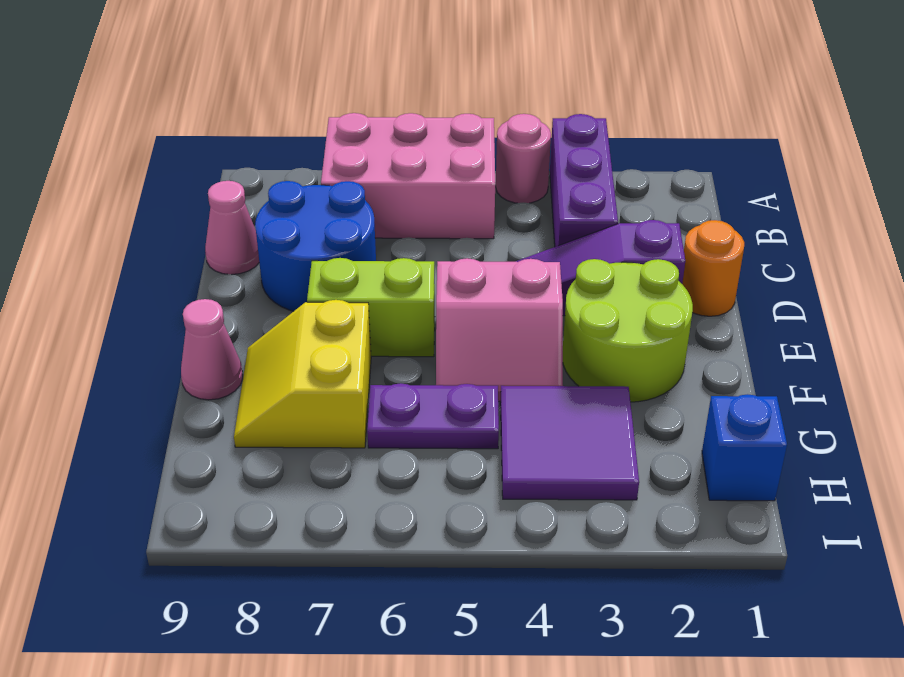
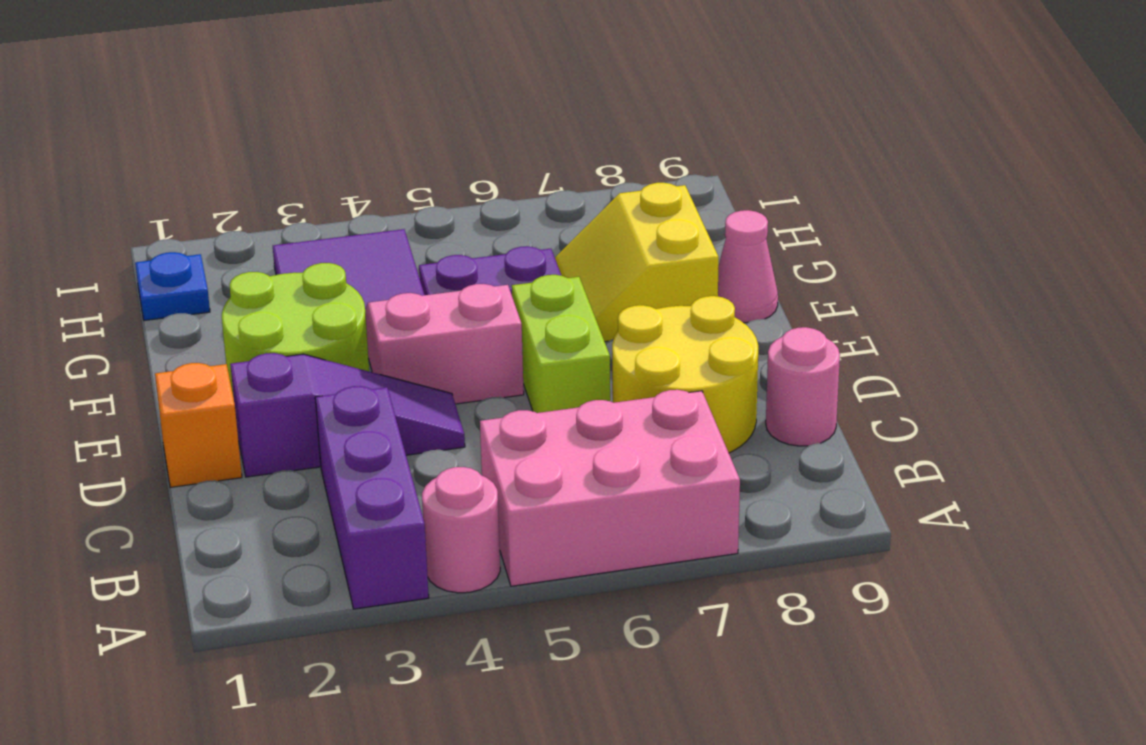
blue round brick C7:D8 level 1 -> yellow round brick C7:D8 level 1
pink cone C9 level 1 -> pink round brick C9 level 1
orange round brick D1 level 1 -> orange brick D1 level 1
lime brick E6:E7 level 1 -> lime brick D6:E6 level 1
yellow slope F7:G8 level 1 top 7 -> yellow slope F7:G8 level 1 top 8
blue brick H1 level 1 -> blue plate H1 level 1

